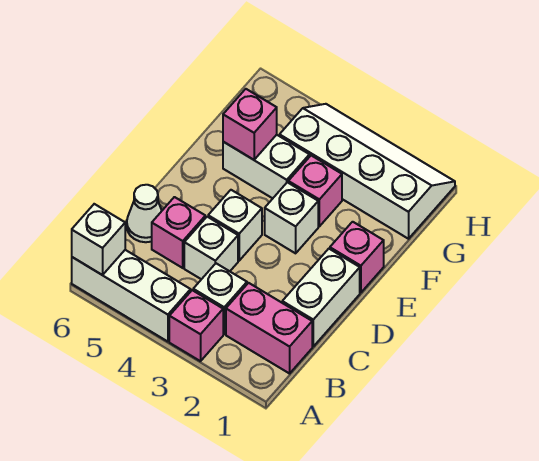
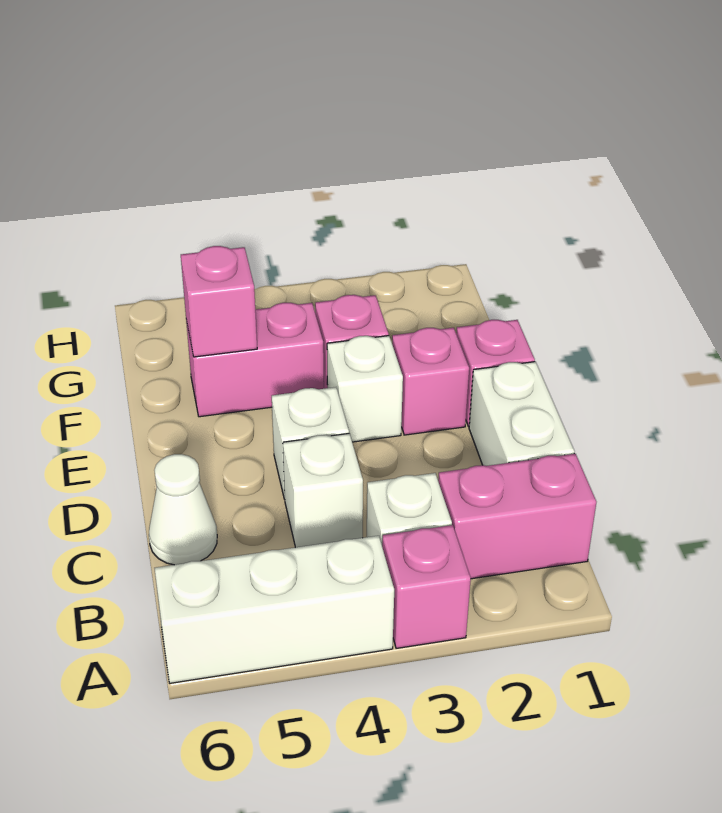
white brick A6 level 2 -> none
pink brick C5 level 1 -> pink brick E2 level 1
white brick F4:F5 level 1 -> pink brick F4:F5 level 1
white slope G1:H4 level 1 top G -> none

